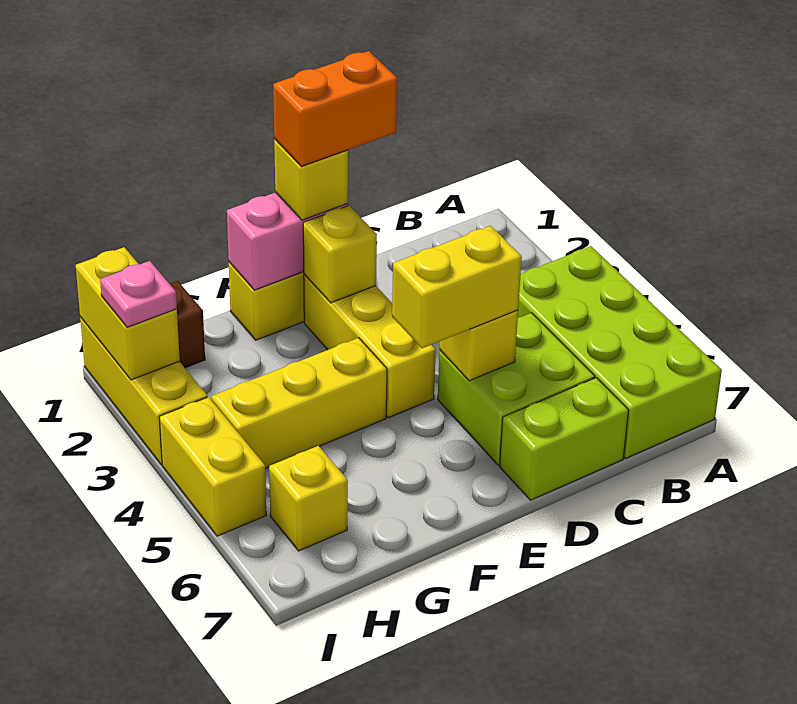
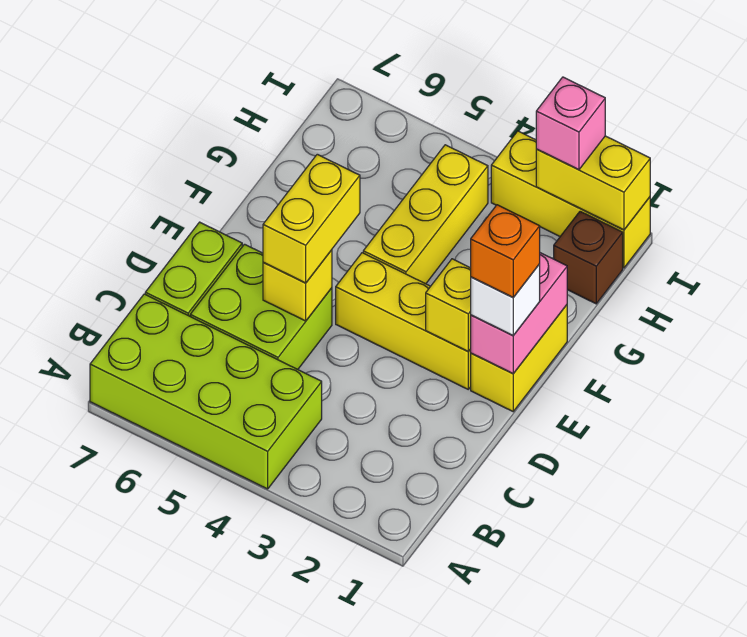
orange brick D1:E1 level 4 -> orange brick E1 level 4
yellow brick E1 level 3 -> white brick E1 level 3
yellow brick H6 level 1 -> none
pink plate I2 level 3 -> pink brick I2 level 3
yellow brick I4:I5 level 1 -> none

